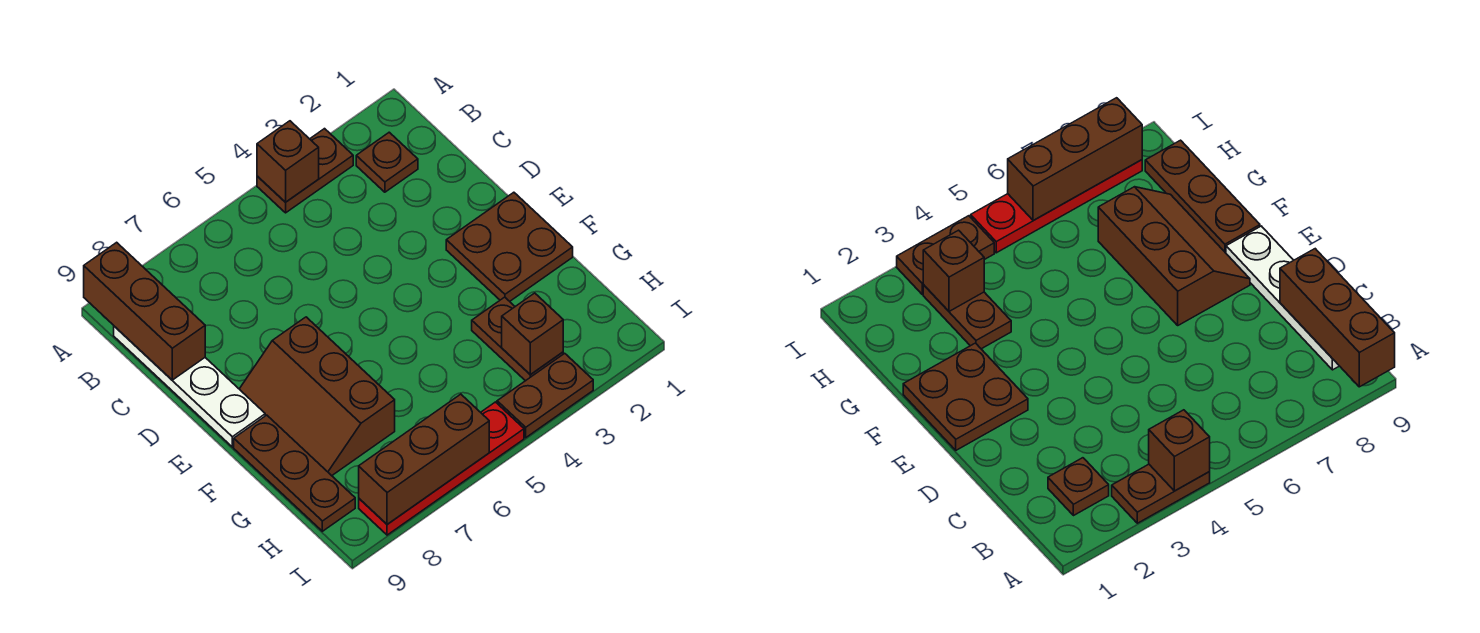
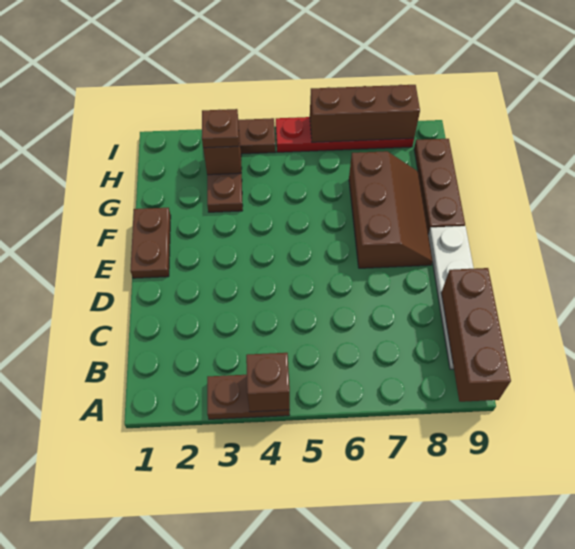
brown plate B2 level 1 -> brown plate H3 level 3
brown plate E1:F2 level 1 -> brown plate E1:F1 level 1

